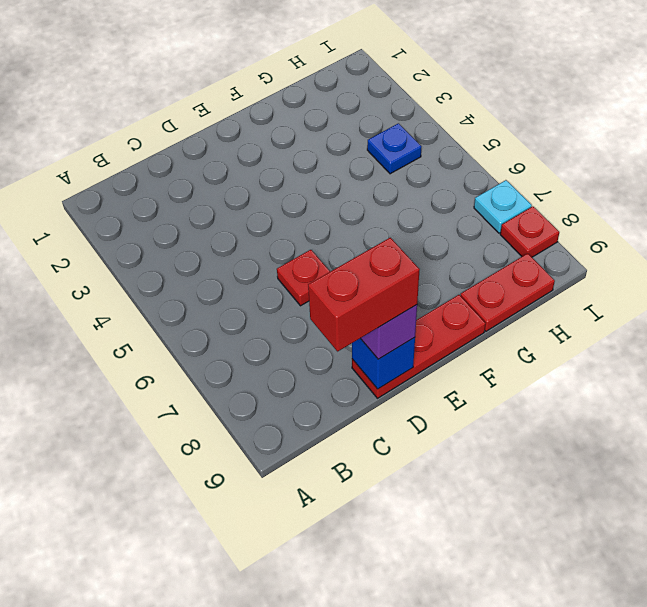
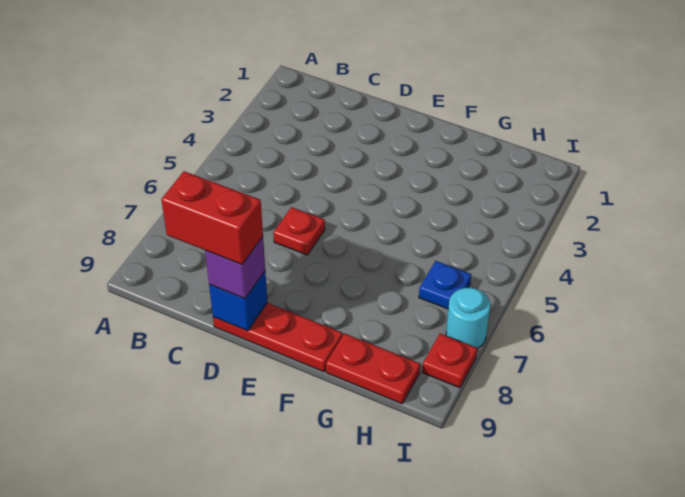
blue plate H4 level 1 -> blue plate H6 level 1
cyan plate I7 level 1 -> cyan round brick I7 level 1

